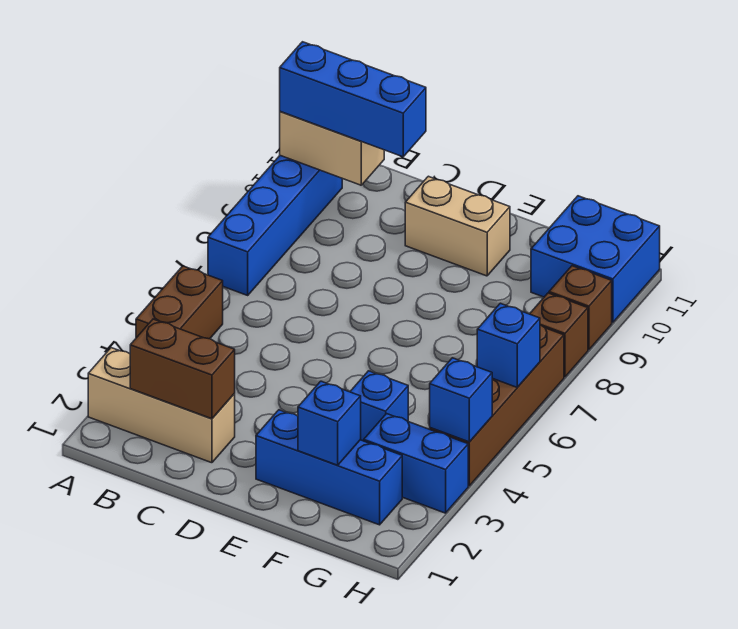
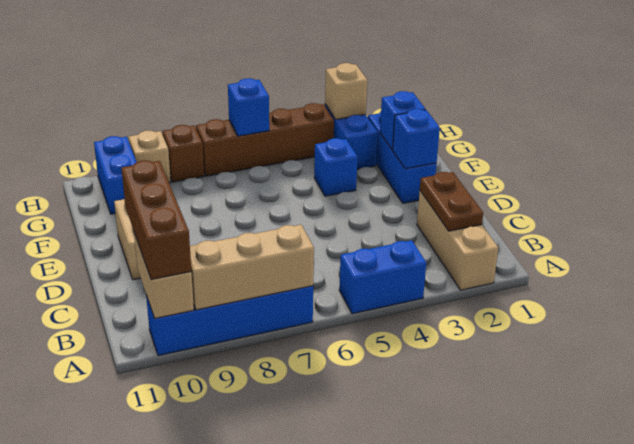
brown brick A4:A5 level 1 -> blue brick A4:A5 level 1
none -> tan brick A7:A9 level 2
blue brick A10:C10 level 3 -> brown brick A10:C10 level 3
brown brick B2:C2 level 2 -> brown plate B2:C2 level 2
blue brick G10:H11 level 1 -> blue brick G10:H10 level 1
none -> tan brick H3 level 2
blue brick H4 level 2 -> blue brick E2 level 2
brown brick H9 level 1 -> tan brick H9 level 1

